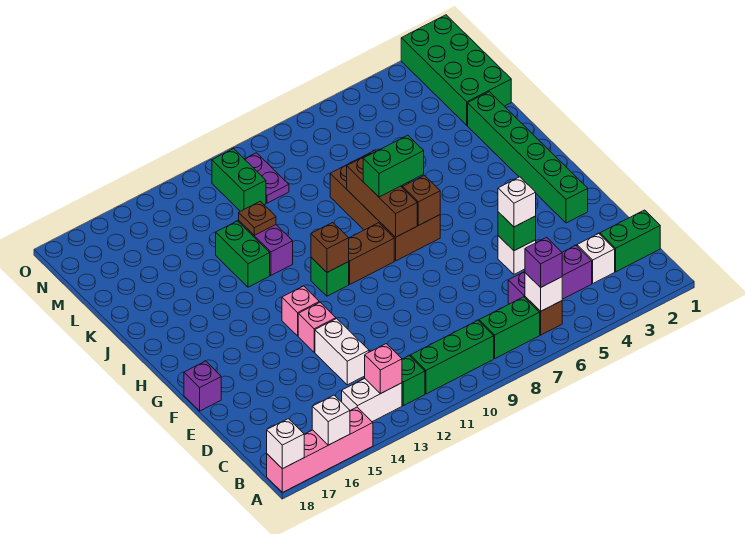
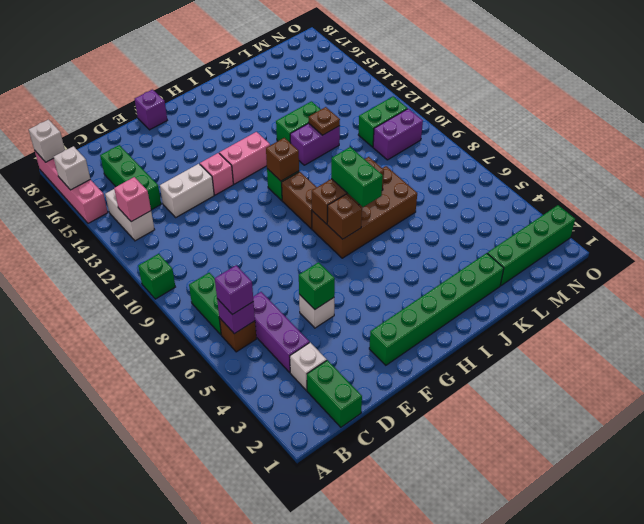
white brick B6 level 2 -> purple brick B6 level 2
green brick B9:B11 level 1 -> green brick C14:C16 level 1
green brick B12 level 1 -> green brick A10 level 1
white brick E5 level 3 -> none
pink brick G13 level 1 -> pink brick G13:H13 level 1
green brick L1:O2 level 1 -> green brick L2:O2 level 1
purple plate M10:N10 level 1 -> purple brick M10:N10 level 1

